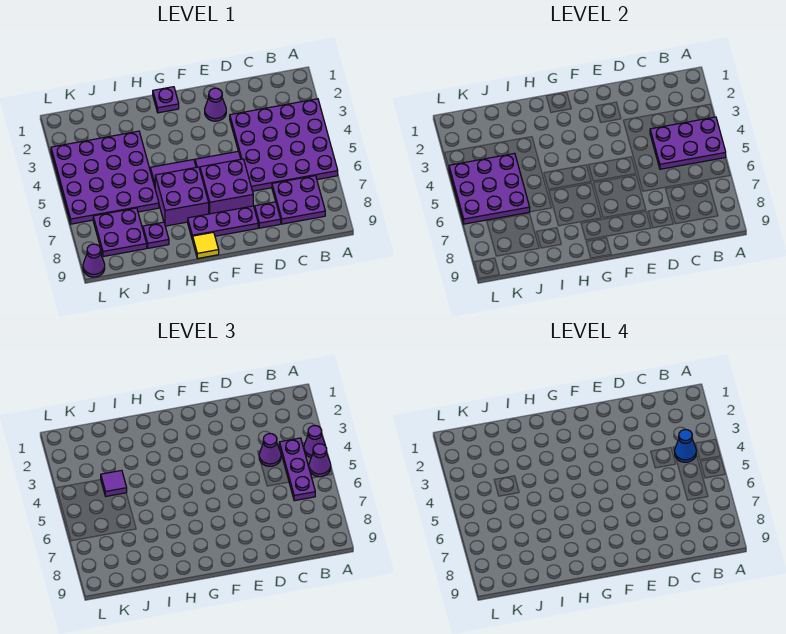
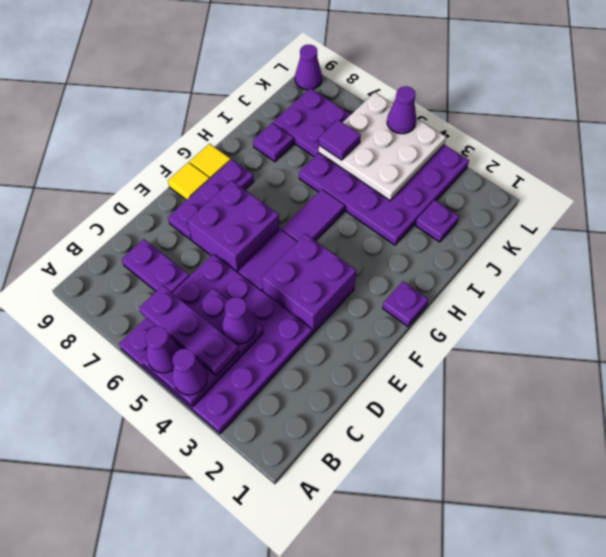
blue cone B4 level 4 -> none
purple plate B7:C8 level 1 -> purple plate C7:C8 level 1
purple plate D8 level 1 -> purple plate J2 level 1
purple cone E2 level 1 -> purple cone L5 level 3
none -> yellow tile F9 level 1
purple brick G6:H7 level 1 -> purple brick E3:F4 level 1
purple plate J4:L6 level 2 -> white plate J4:L6 level 2
purple tile J4 level 3 -> purple tile J6 level 3

